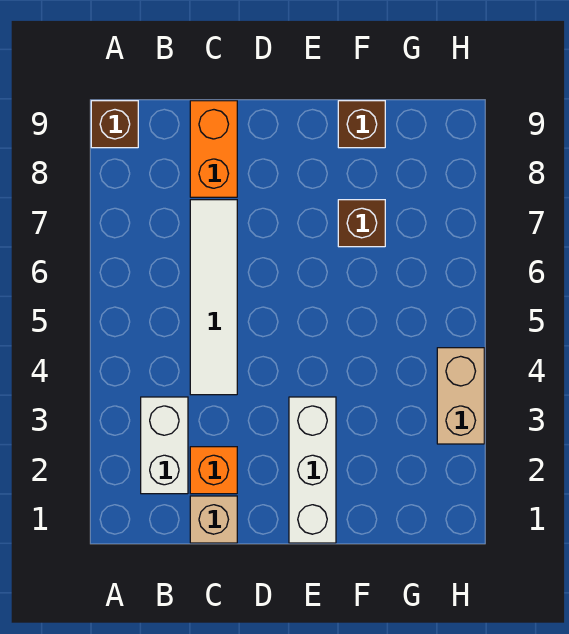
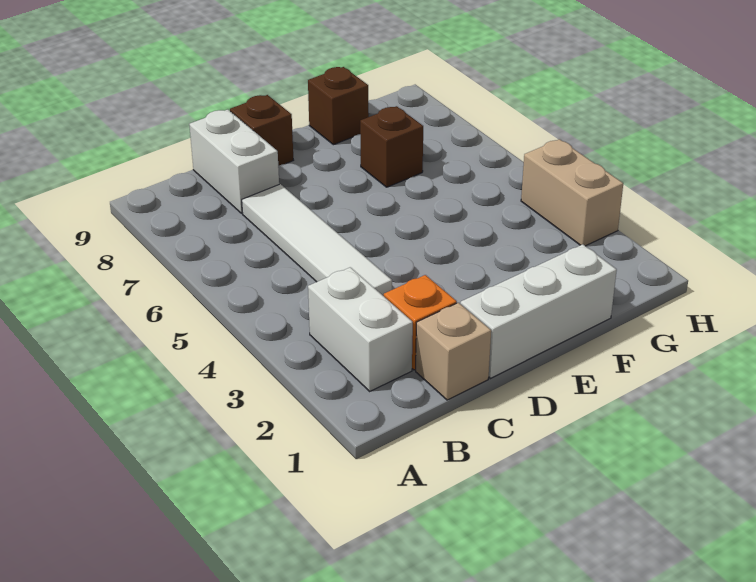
brown brick A9 level 1 -> brown brick D9 level 1
orange brick C8:C9 level 1 -> white brick C8:C9 level 1
white brick E1:E3 level 1 -> white brick D1:F1 level 1

